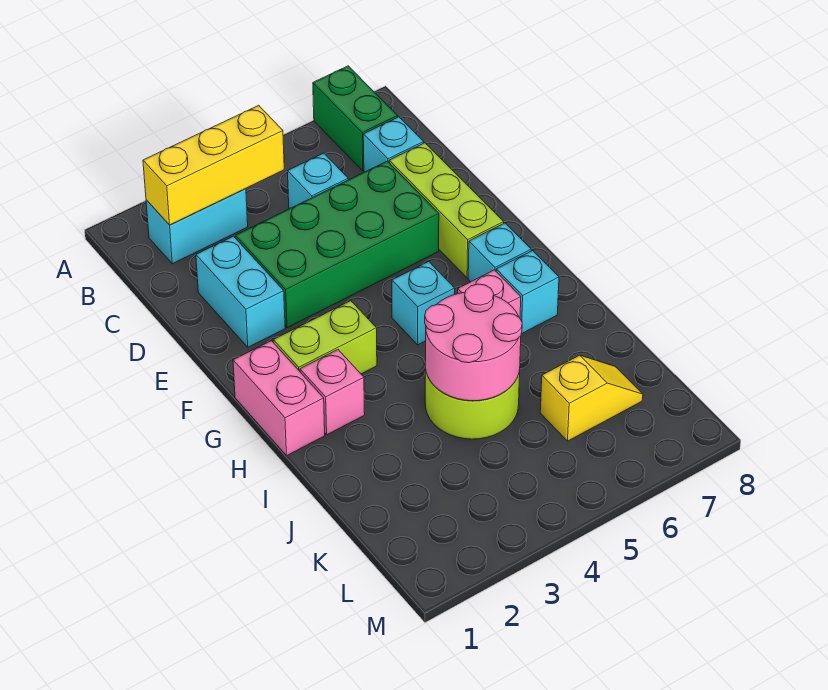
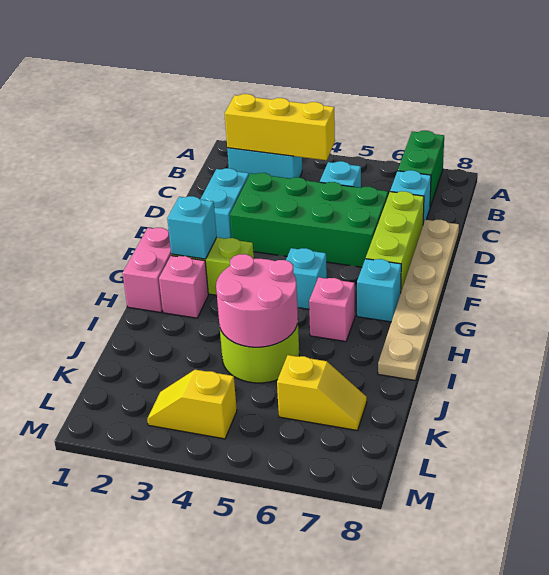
none -> tan plate D8:I8 level 1
cyan brick H7 level 1 -> cyan brick G2 level 2
none -> yellow slope L3:L4 level 1 top 4

